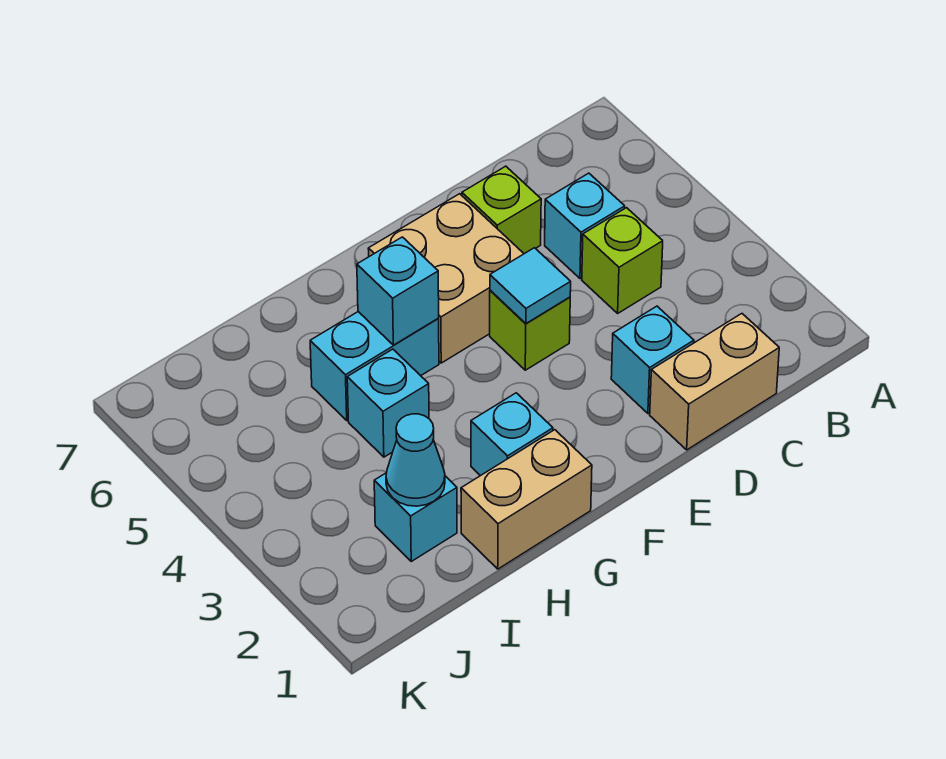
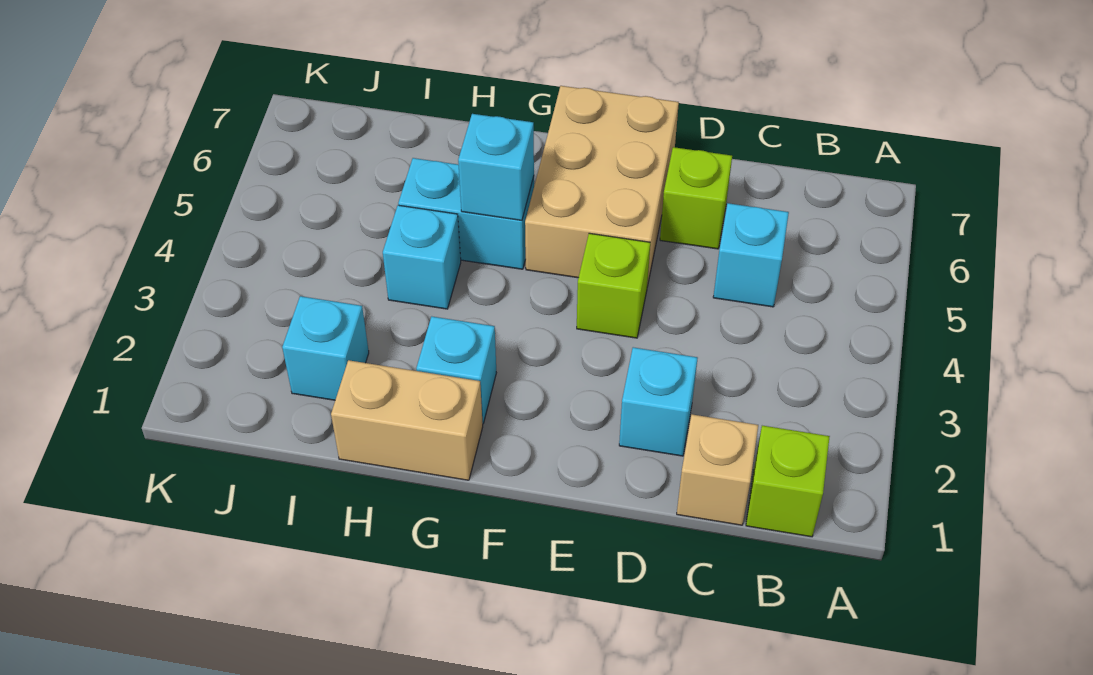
tan brick C1:D1 level 1 -> tan brick C1 level 1
lime brick C4 level 1 -> lime brick B1 level 1
cyan tile E4 level 2 -> none
tan brick E5:F6 level 1 -> tan brick E5:F7 level 1
cyan cone I2 level 2 -> none

